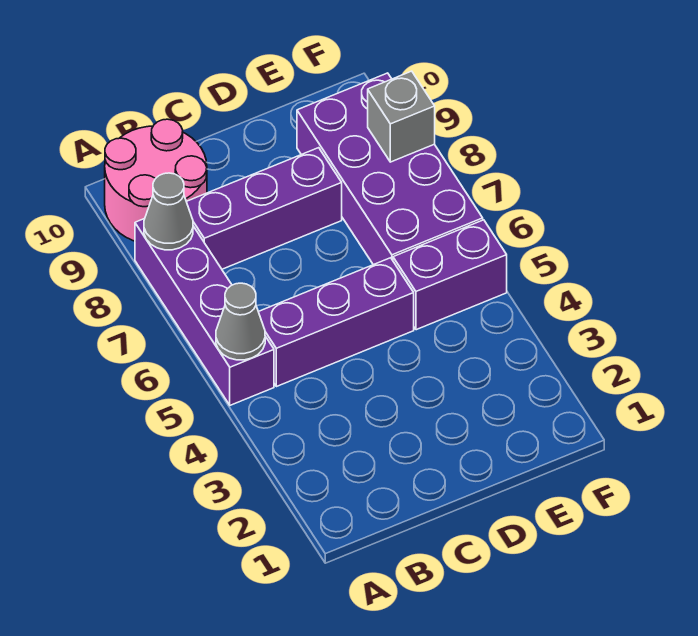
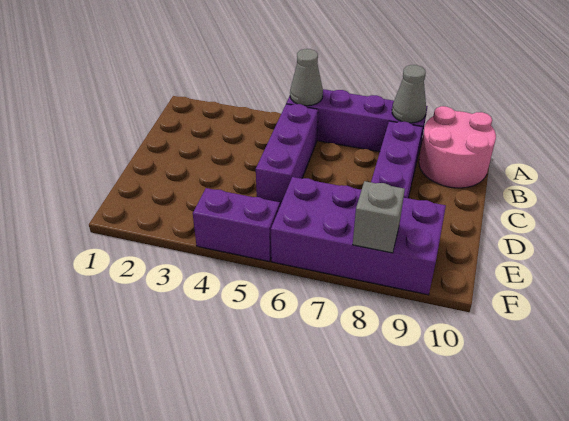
purple brick E5:F5 level 1 -> purple brick F4:F5 level 1

